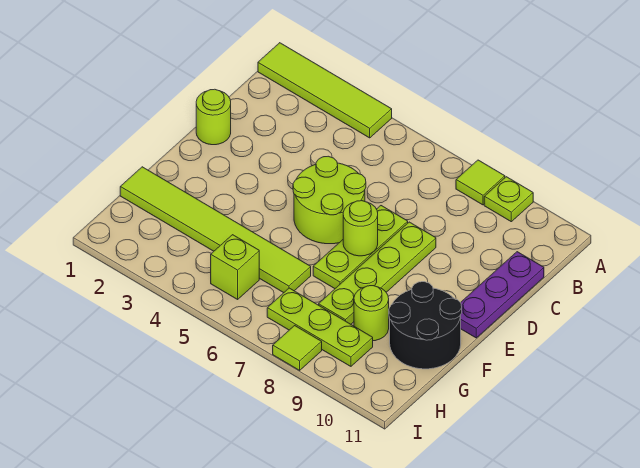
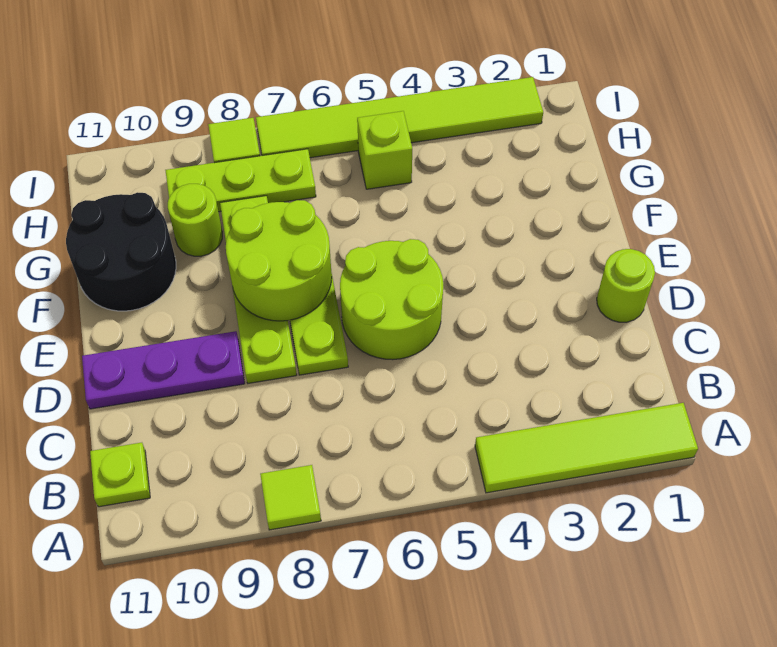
lime plate A9 level 1 -> lime plate B11 level 1
purple plate C11:E11 level 1 -> purple plate D9:D11 level 1
lime round brick E7 level 2 -> lime round brick E7:F8 level 2
lime tile G1:G6 level 1 -> lime tile I2:I7 level 1

